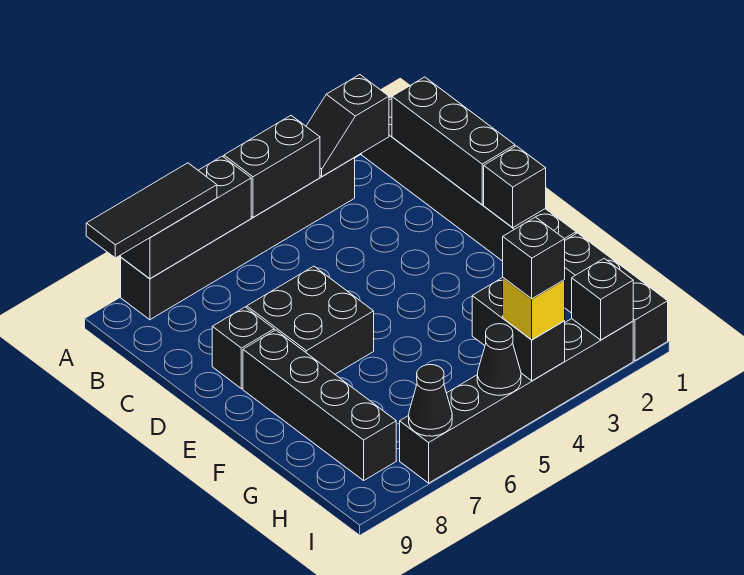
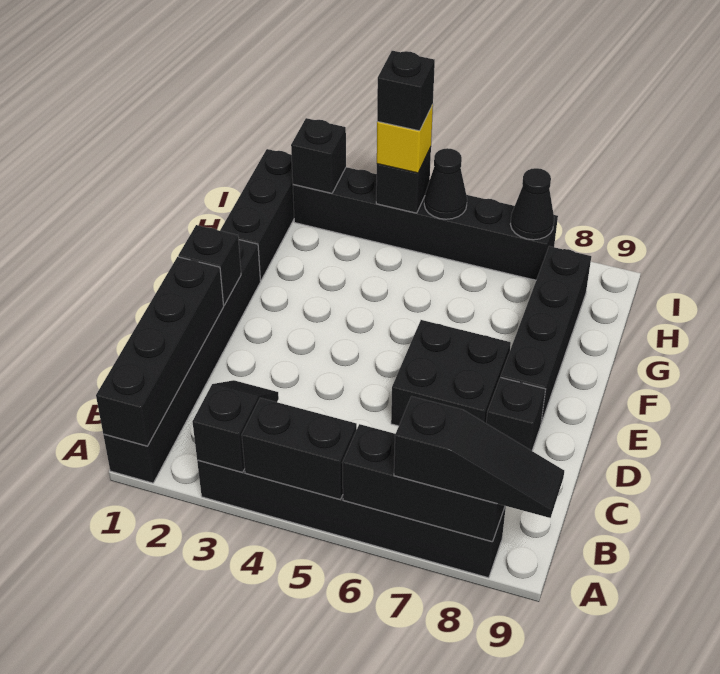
black slope A2:A3 level 2 top 2 -> black slope A3:B3 level 2 top A
black tile A7:A9 level 3 -> black slope A7:A9 level 3 top 7
black brick B1:D1 level 2 -> black brick A1:D1 level 2
black brick H4:I4 level 2 -> black brick I4 level 2

